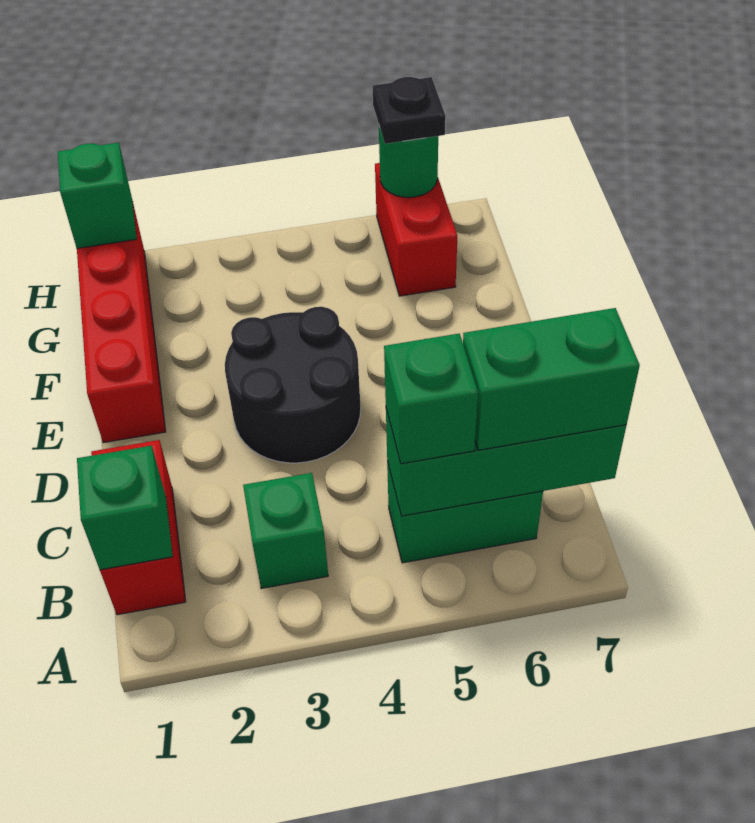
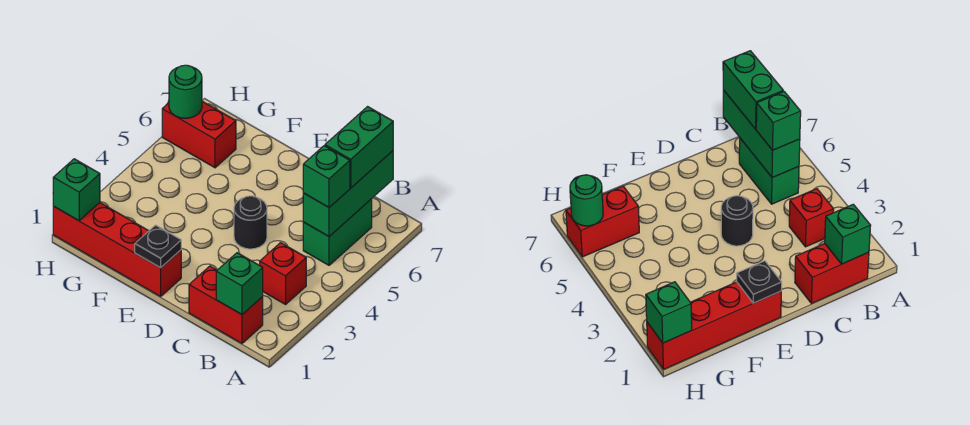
green brick B3 level 1 -> red brick B3 level 1
black round brick D3:E4 level 1 -> black round brick D4 level 1
black plate H6 level 3 -> black plate E1 level 2

